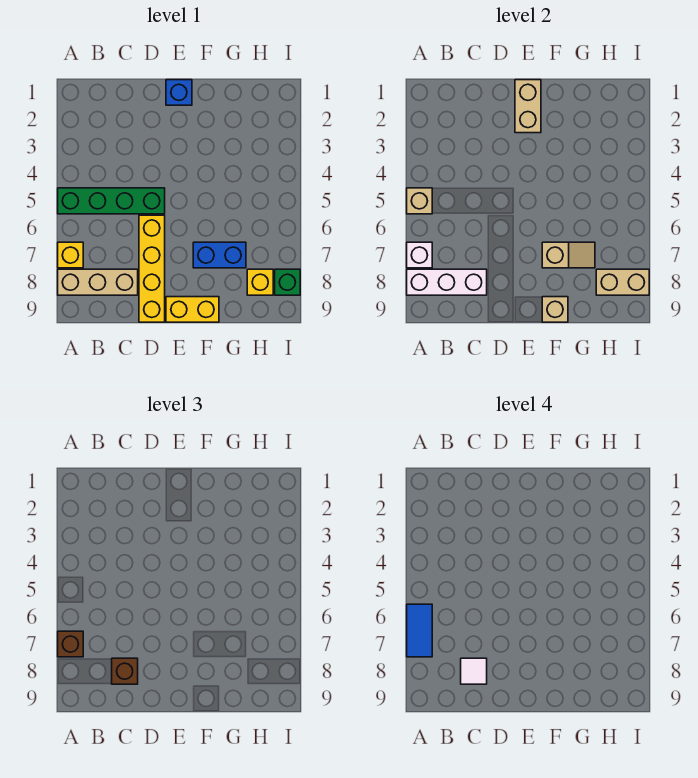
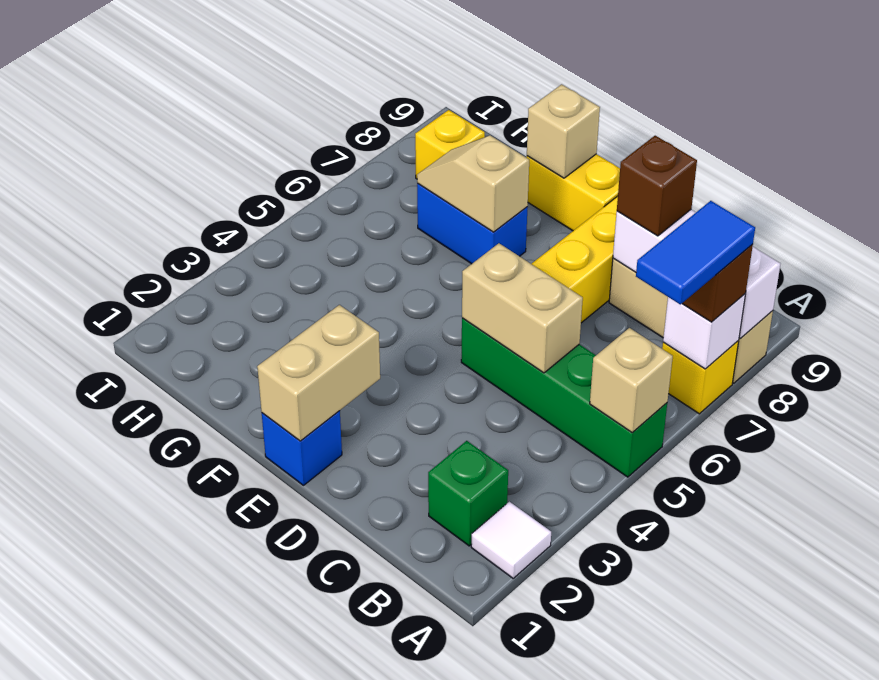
white tile C8 level 4 -> white tile A2 level 1
tan brick H8:I8 level 2 -> tan brick C5:D5 level 2
green brick I8 level 1 -> green brick B2 level 1

